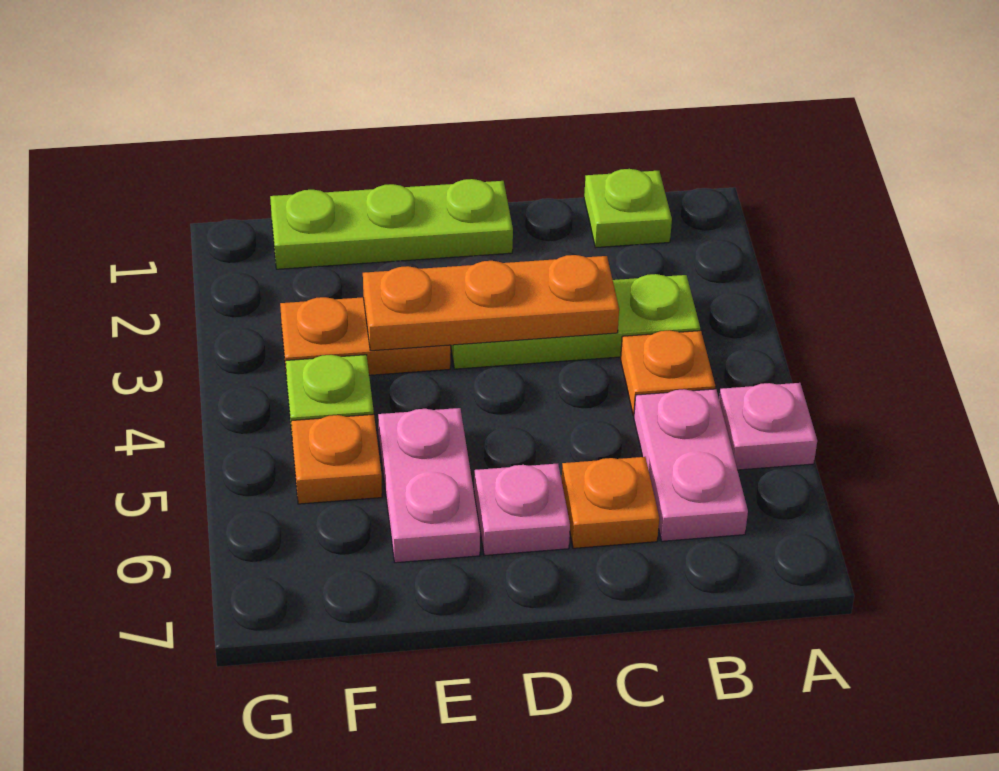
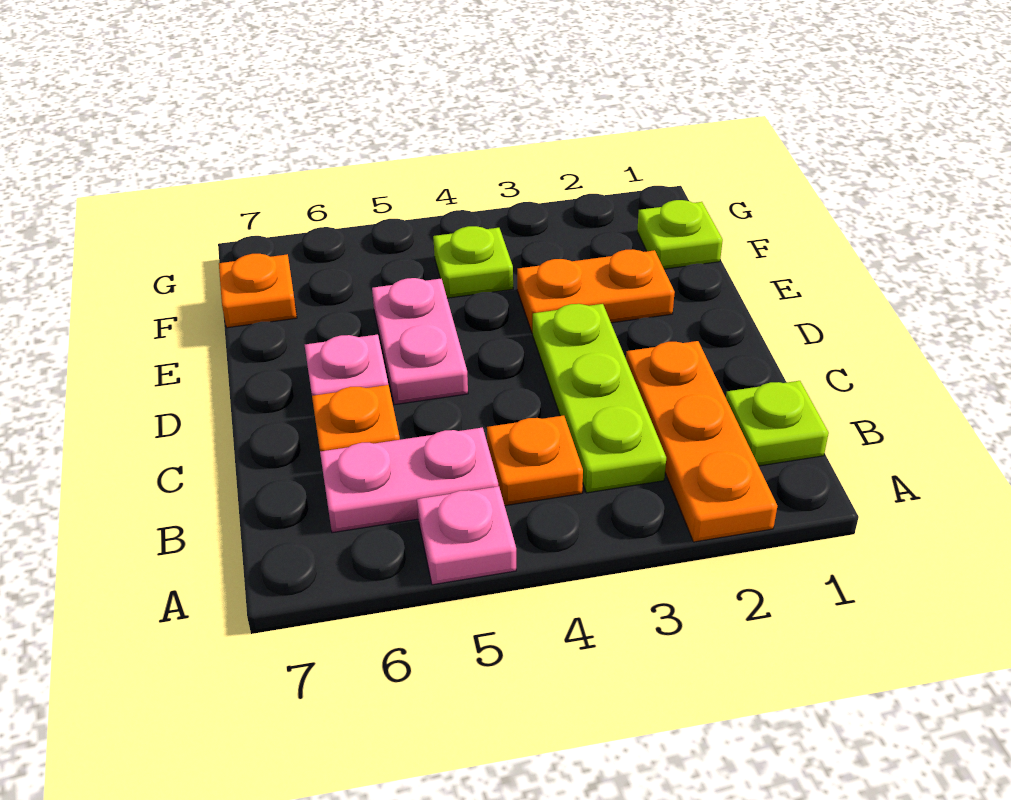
orange plate C3:E3 level 2 -> orange plate A2:C2 level 1
lime plate D1:F1 level 1 -> lime plate F1 level 1
orange plate E3:F3 level 1 -> orange plate E2:E3 level 1
pink plate E5:E6 level 1 -> pink plate D5:E5 level 1
orange plate F5 level 1 -> orange plate F7 level 1

